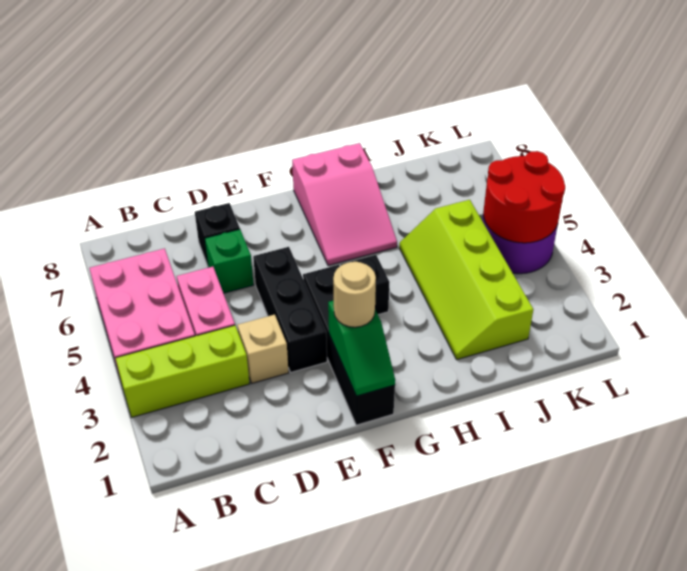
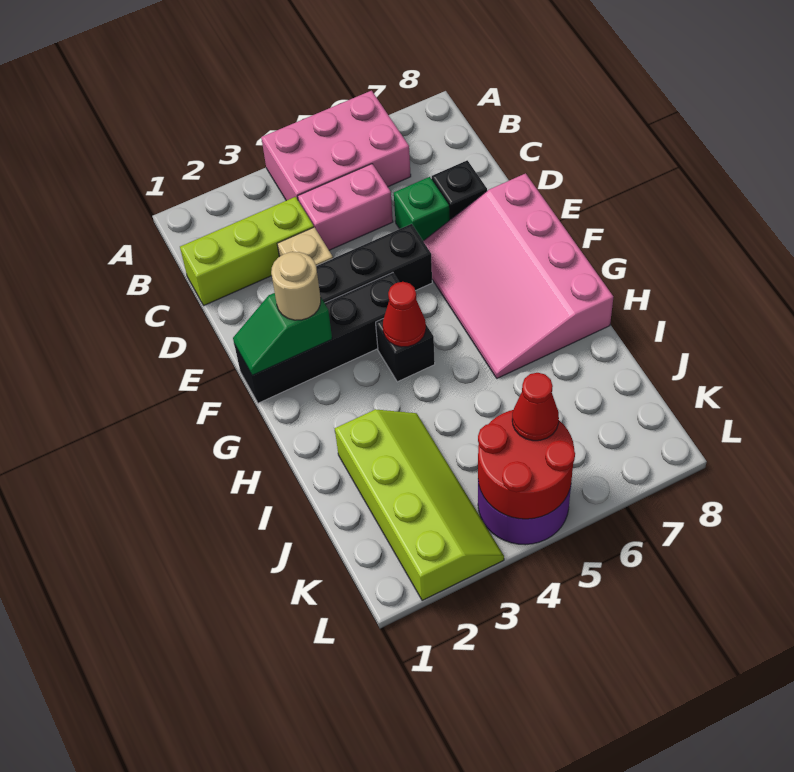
lime brick A3:C3 level 1 -> lime brick C1:C3 level 1
none -> red cone G4 level 2
pink slope G6:H8 level 1 top 8 -> pink slope E6:H8 level 1 top 8
lime slope I2:J5 level 1 top J -> lime slope I2:L3 level 1 top 2
none -> red cone K5 level 3

